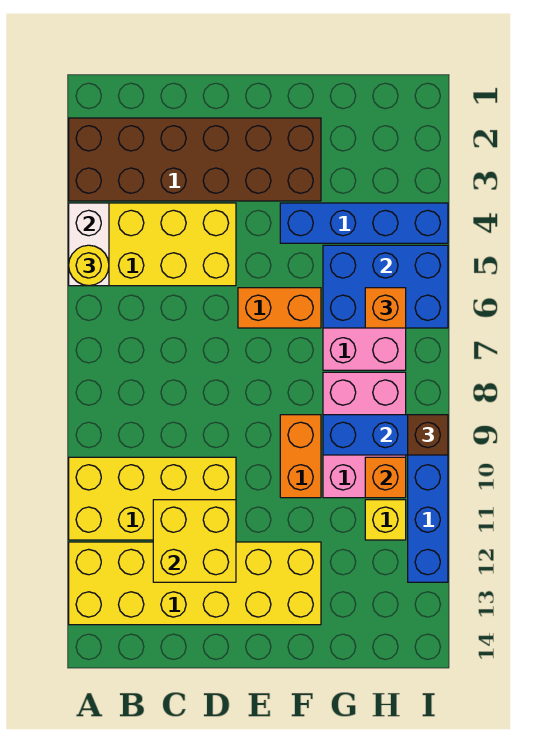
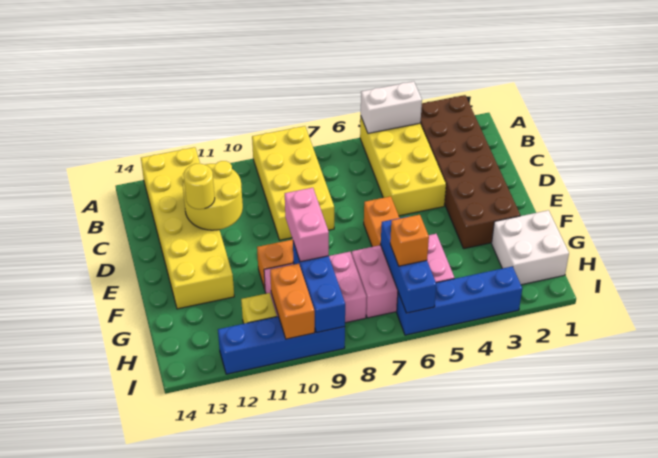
yellow round brick A5 level 3 -> yellow round brick D12 level 3
yellow brick A10:D11 level 1 -> yellow brick A8:D9 level 1
yellow brick C11:D12 level 2 -> yellow round brick C11:D12 level 2
blue brick F4:I4 level 1 -> blue brick I3:I6 level 1
none -> pink brick F9:G9 level 3
none -> white brick G1:H2 level 1
blue brick G5:I6 level 2 -> blue brick G6:I6 level 2
orange brick H10 level 2 -> orange brick H10:I10 level 2
brown brick I9 level 3 -> none

